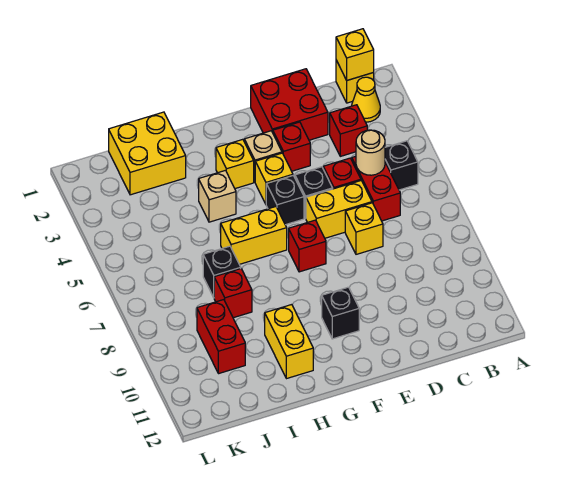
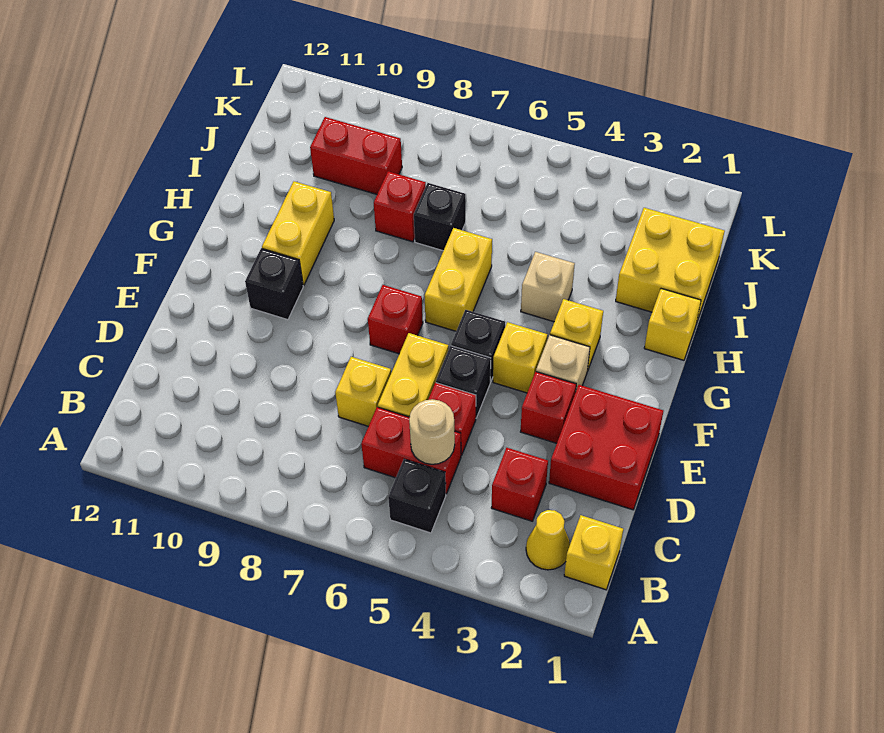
yellow brick B1 level 2 -> yellow brick H1 level 1
yellow brick H10:H11 level 1 -> yellow brick G10:H10 level 1

